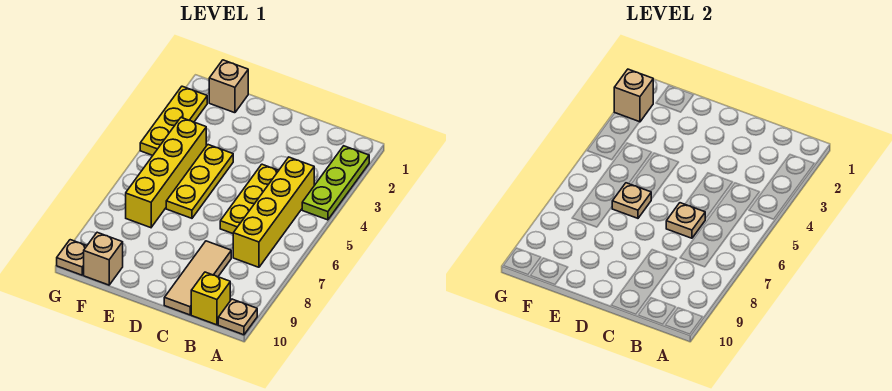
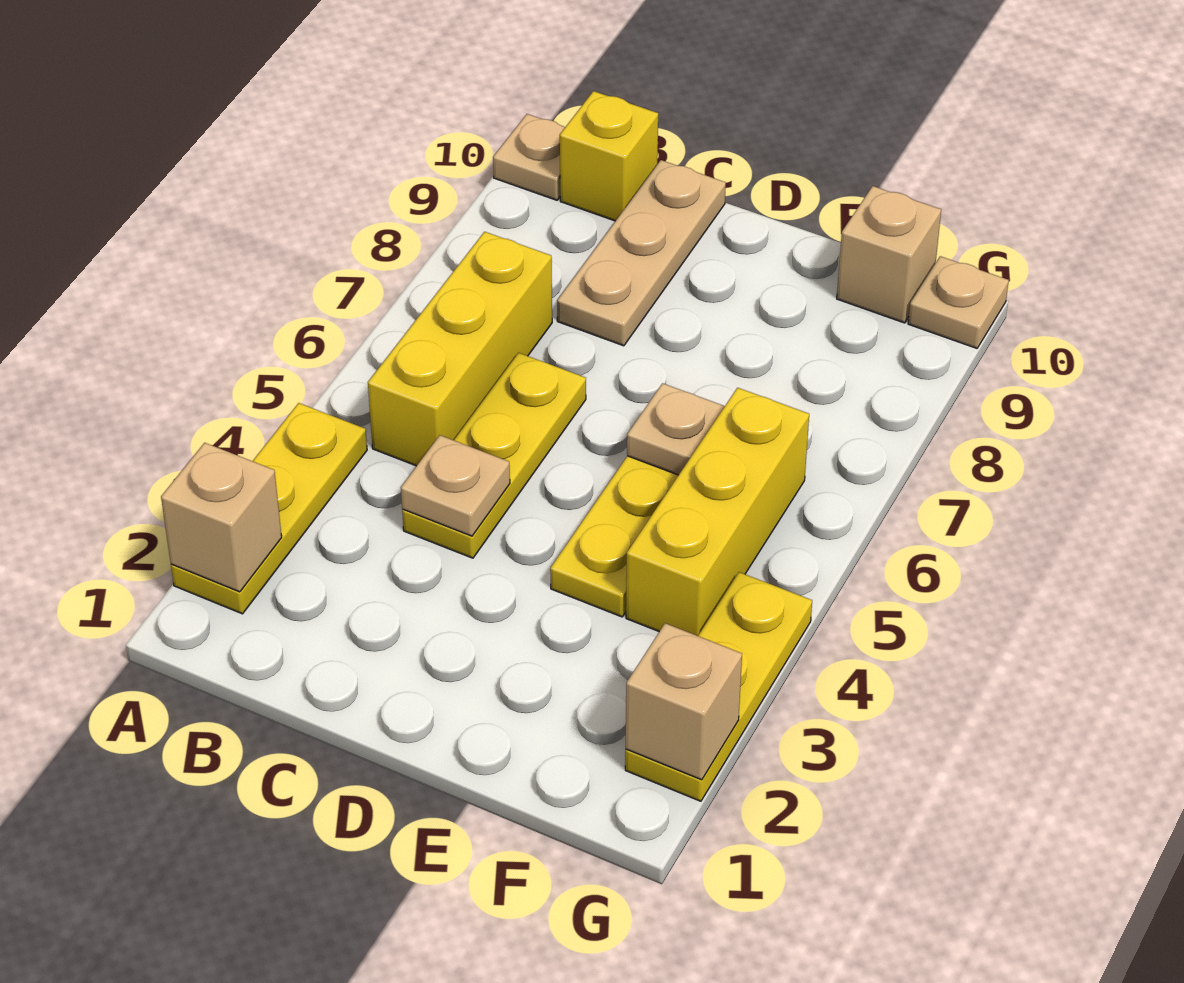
lime plate A2:A4 level 1 -> yellow plate A2:A4 level 1
yellow brick B4:B7 level 1 -> yellow brick B5:B7 level 1
tan plate C6 level 2 -> tan plate C4 level 2
tan tile C8:C10 level 1 -> tan plate C8:C10 level 1
tan brick F1 level 1 -> tan brick A2 level 2
yellow brick F4:F7 level 1 -> yellow brick F4:F6 level 1

